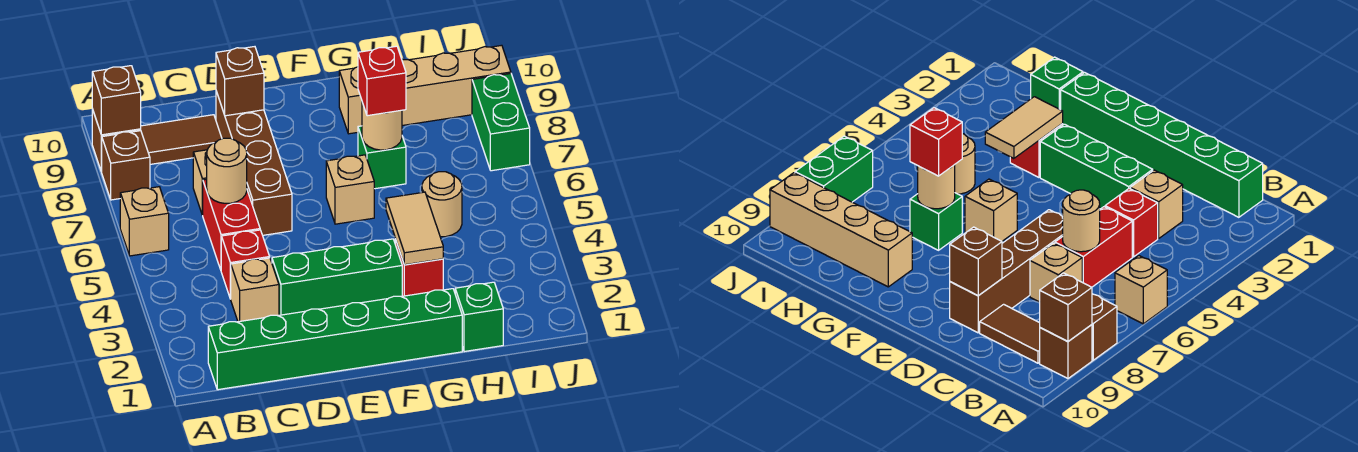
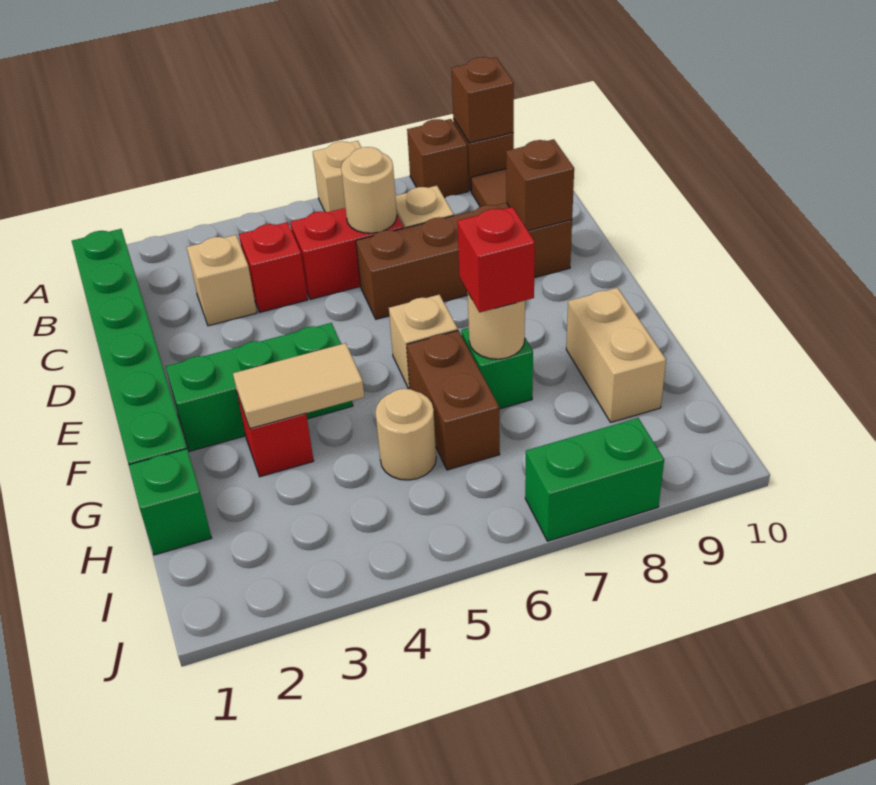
green brick D3:F3 level 1 -> green brick F2:F4 level 1
none -> brown brick G6:H6 level 1
tan brick G9:J9 level 1 -> tan brick G9:H9 level 1

